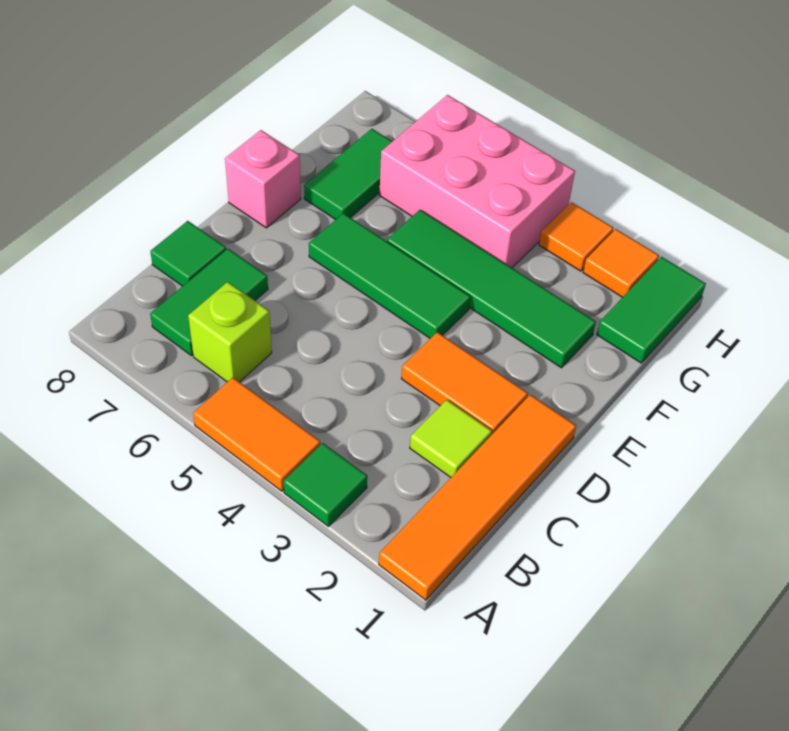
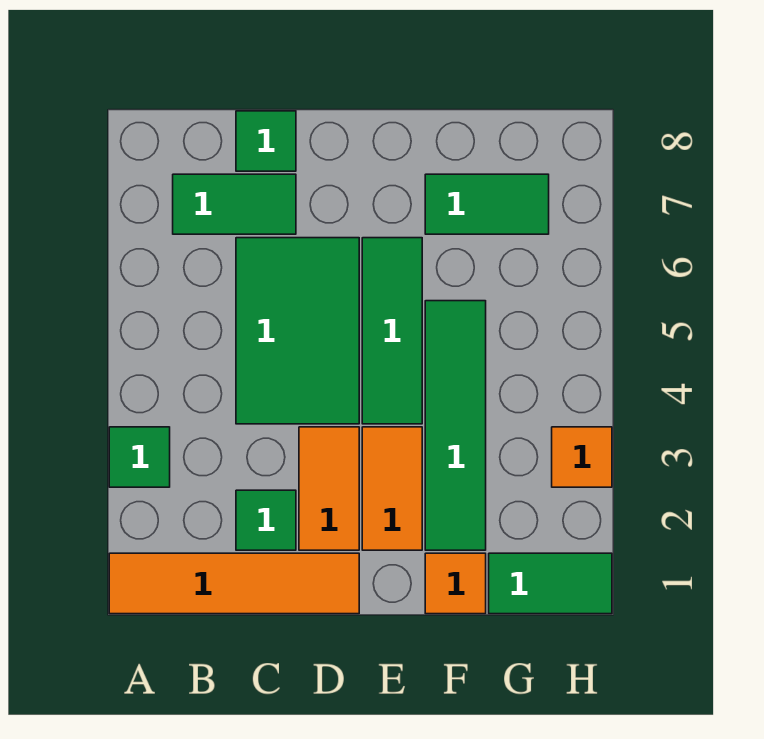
orange tile A4:A5 level 1 -> orange tile E2:E3 level 1
lime brick B6 level 1 -> none
lime tile C2 level 1 -> green tile C2 level 1
none -> green tile C4:D6 level 1
pink brick E8 level 1 -> none
pink brick G4:H6 level 1 -> none
orange tile H2 level 1 -> orange tile F1 level 1

